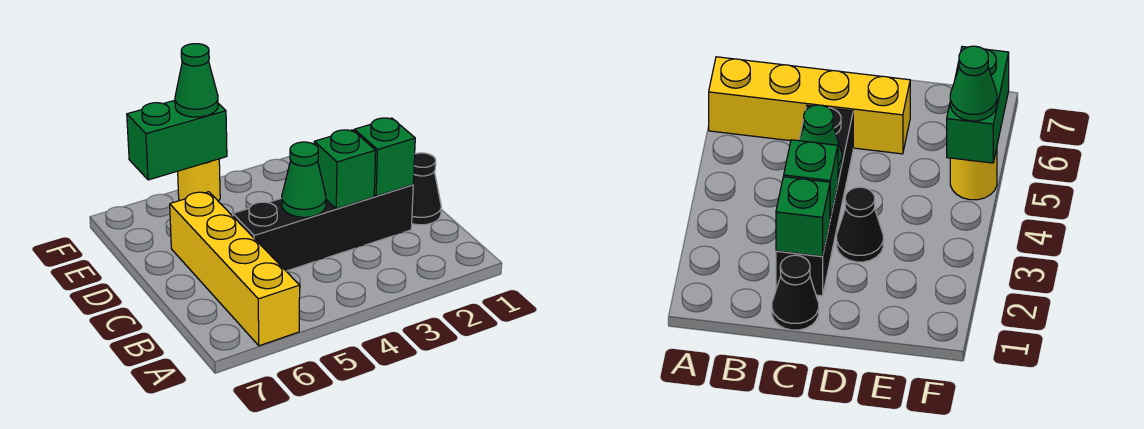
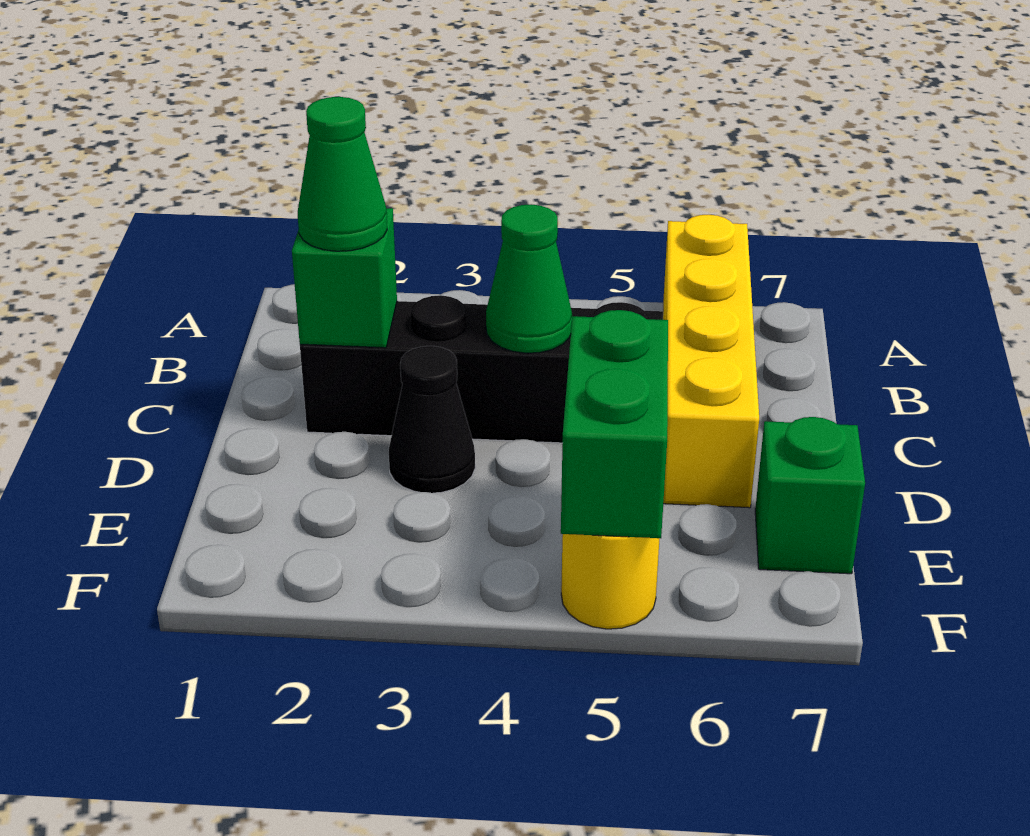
black cone C1 level 1 -> none
green brick C3 level 2 -> green brick E7 level 1
green brick F5:F6 level 2 -> green brick E5:F5 level 2
green cone F5 level 3 -> green cone C2 level 3

